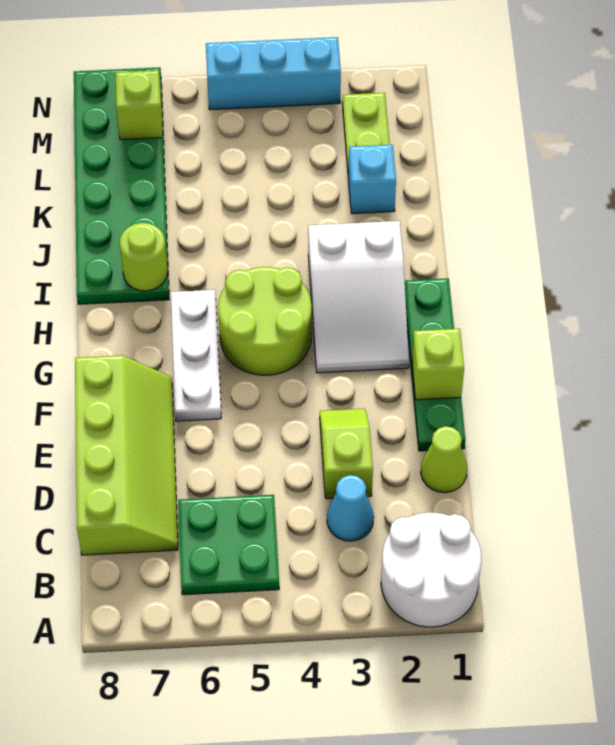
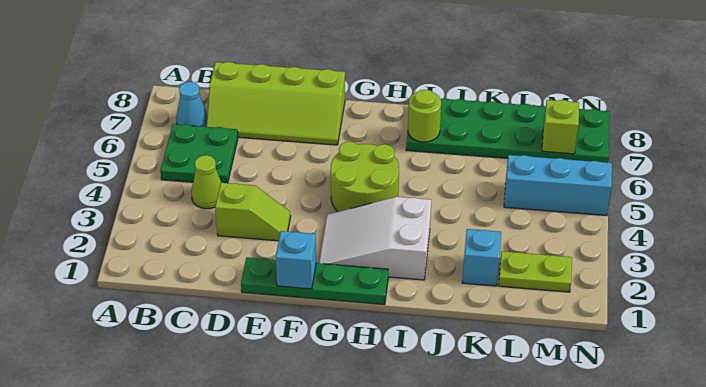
white round brick A1:B2 level 1 -> none
cyan cone C3 level 1 -> cyan cone B7 level 1
lime cone D1 level 1 -> lime cone C4 level 1
lime brick F1 level 2 -> cyan brick F1 level 2
white plate F6:H6 level 1 -> none
cyan brick N3:N5 level 1 -> cyan brick L5:N5 level 1

